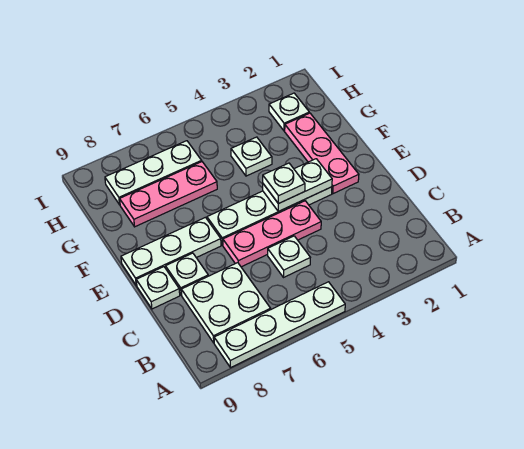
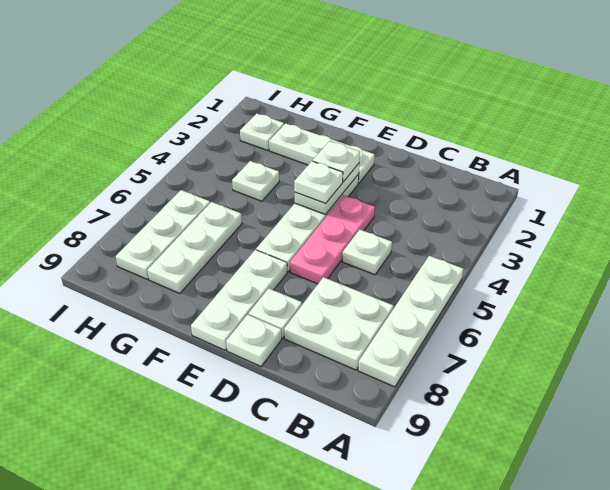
pink plate E2:G2 level 1 -> white plate E2:G2 level 1
none -> white plate E3 level 3
pink plate G6:G8 level 1 -> white plate G6:G8 level 1

